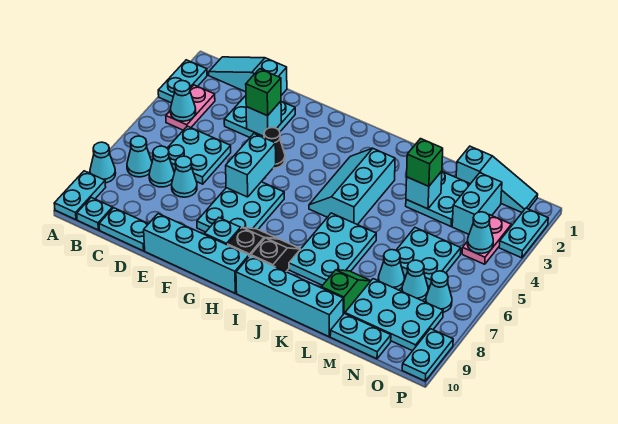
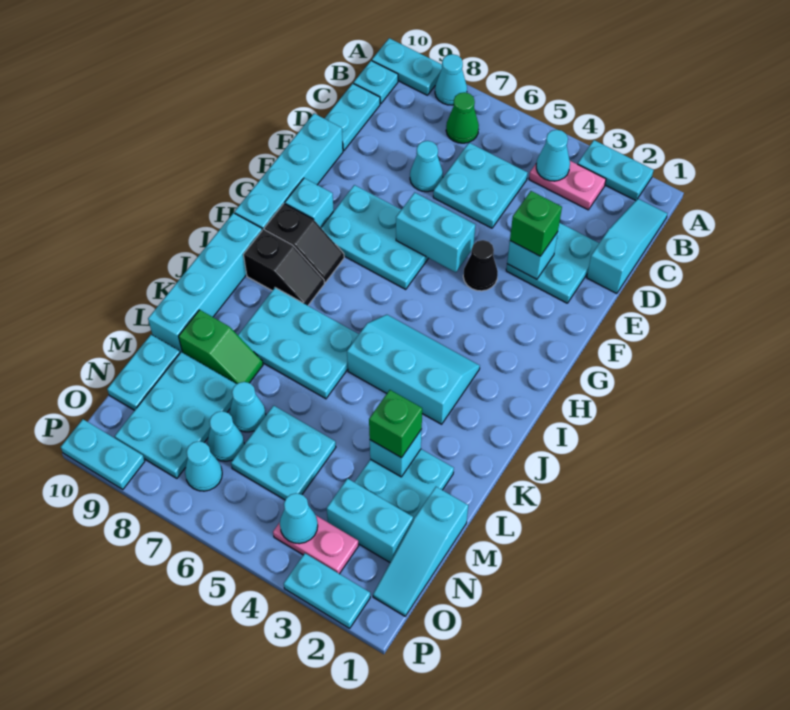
cyan cone B7 level 1 -> green cone B7 level 1
cyan cone C7 level 1 -> none

